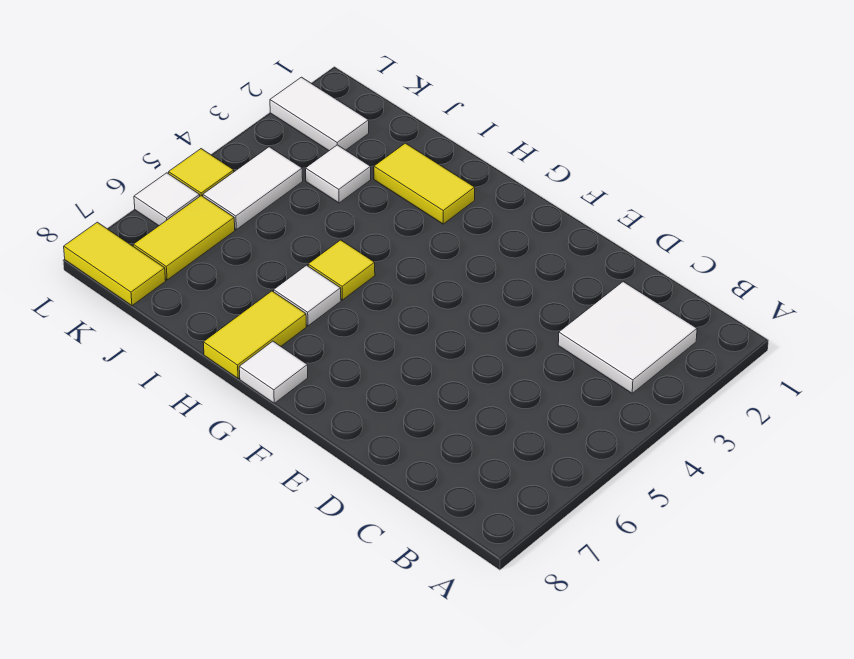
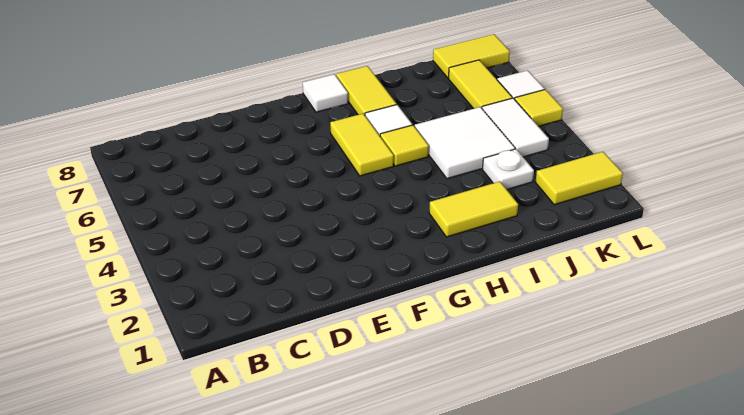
white tile B2:C3 level 1 -> white tile I4:J5 level 1
none -> yellow tile G5:G6 level 1
white tile J3 level 1 -> white plate J3 level 1
white tile K2:L2 level 1 -> yellow tile K2:L2 level 1

